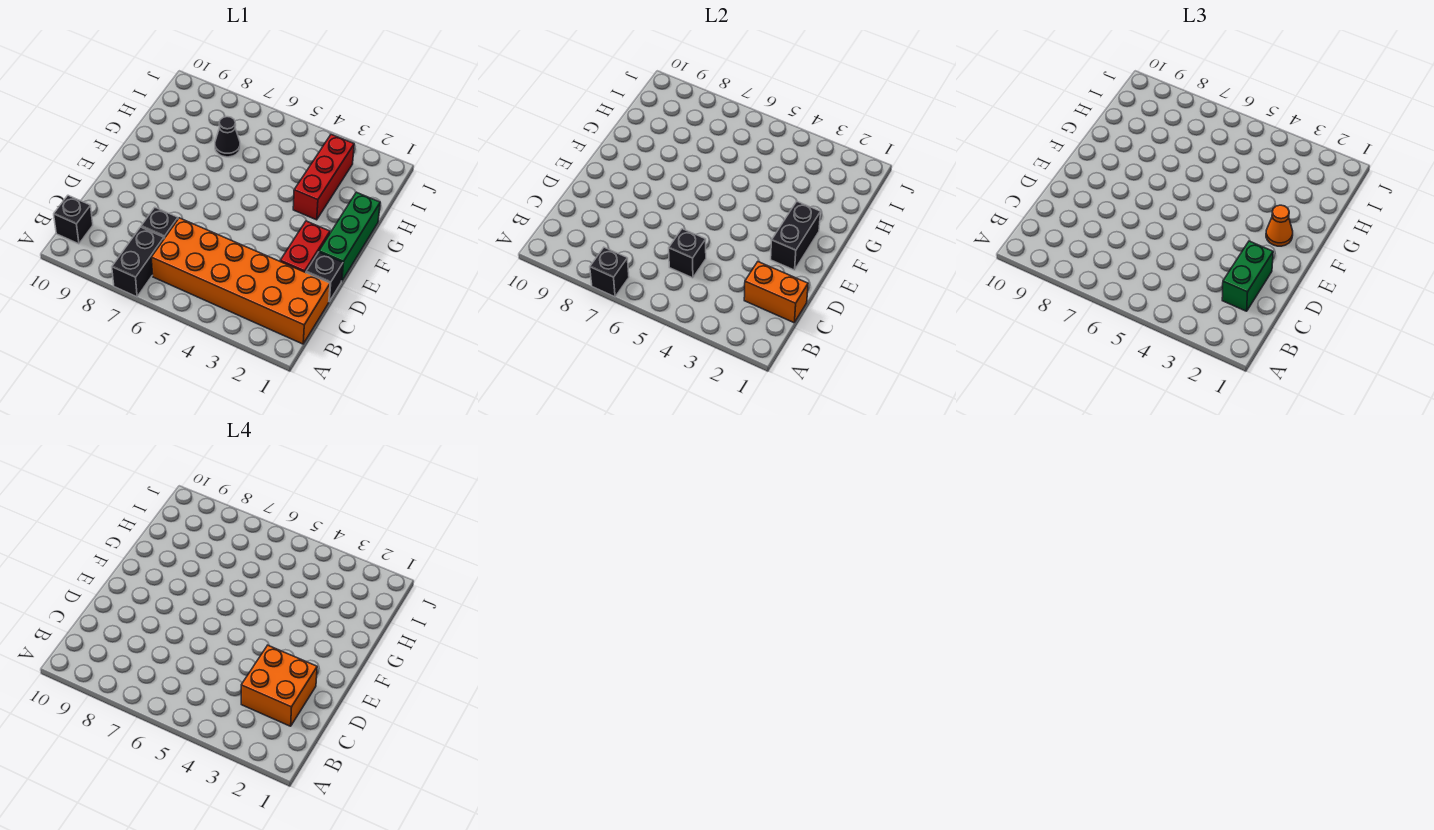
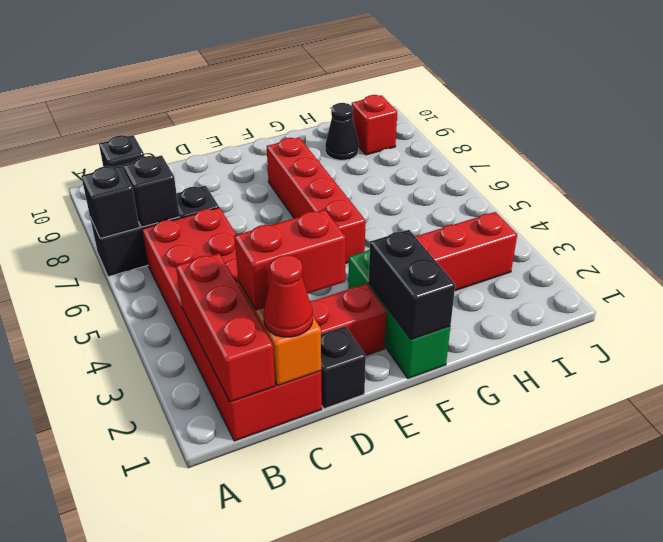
orange brick B1:C6 level 1 -> red brick B1:C6 level 1
none -> red brick B1:B3 level 2
none -> red cone C1 level 3
green brick C2:D2 level 3 -> red brick C2:D2 level 3
orange brick C2:D3 level 4 -> none
black brick C5 level 2 -> black brick B7 level 2
green brick E1:G1 level 1 -> green brick F1:F3 level 1
black brick E2:F2 level 2 -> black brick F1:F2 level 2
orange cone F2 level 3 -> none
none -> red brick F5:F8 level 1
black cone H7 level 1 -> black cone H9 level 1
none -> red brick I9 level 1

